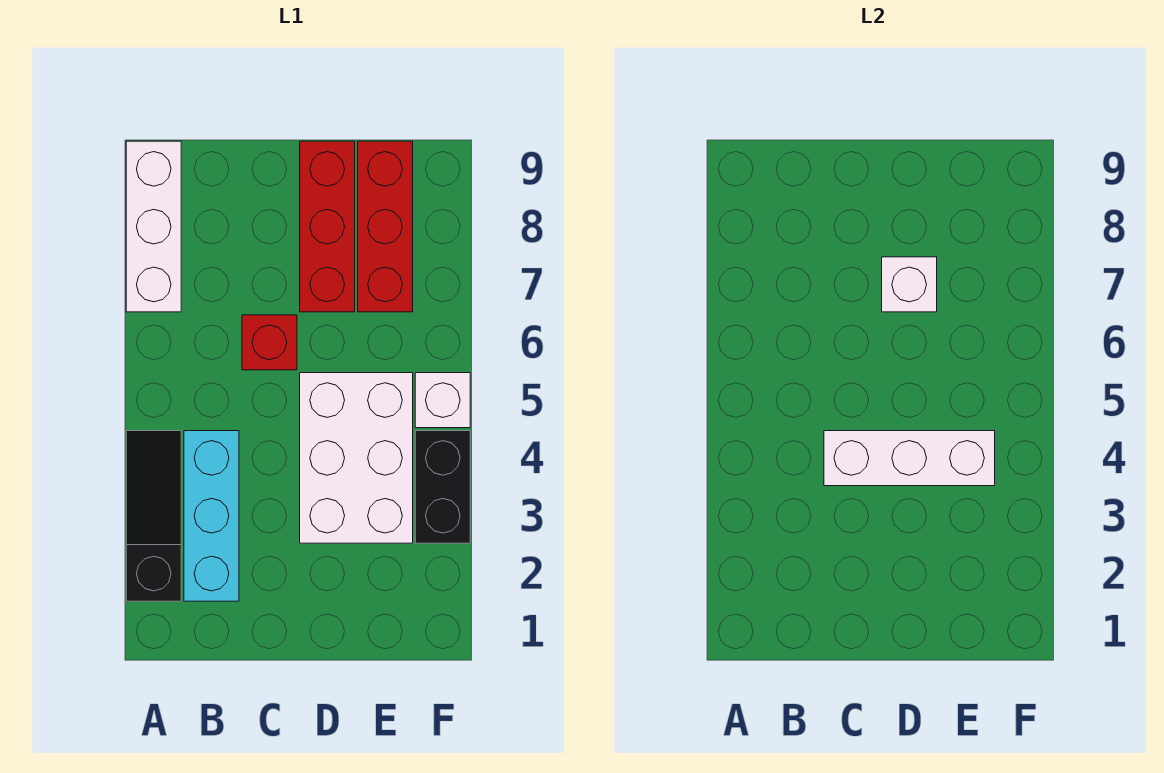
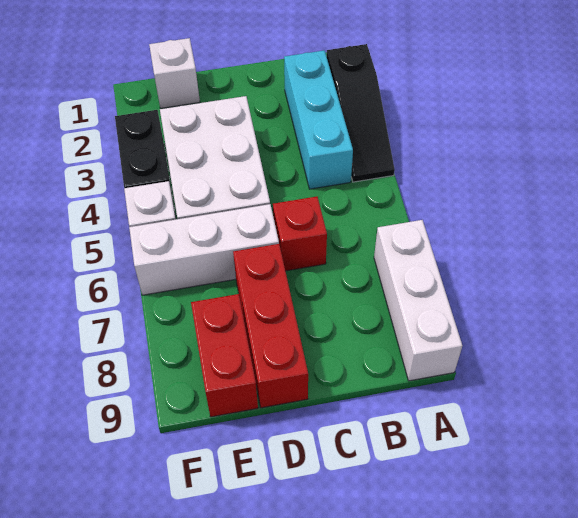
white brick C4:E4 level 2 -> white brick D6:F6 level 1
white brick D7 level 2 -> white brick E1 level 1
red brick E7:E9 level 1 -> red brick E8:E9 level 1

